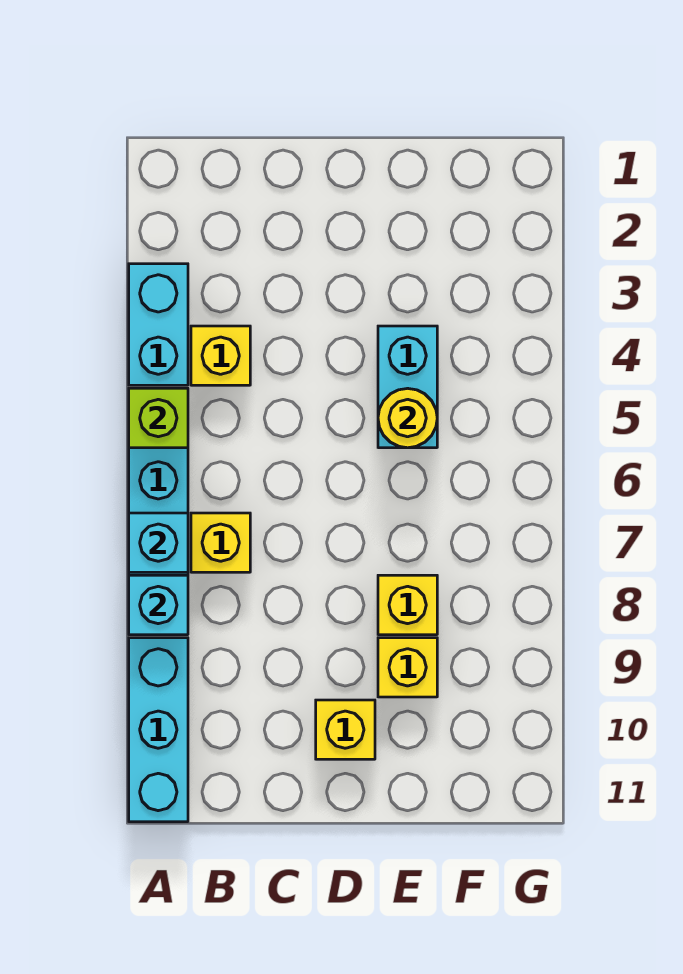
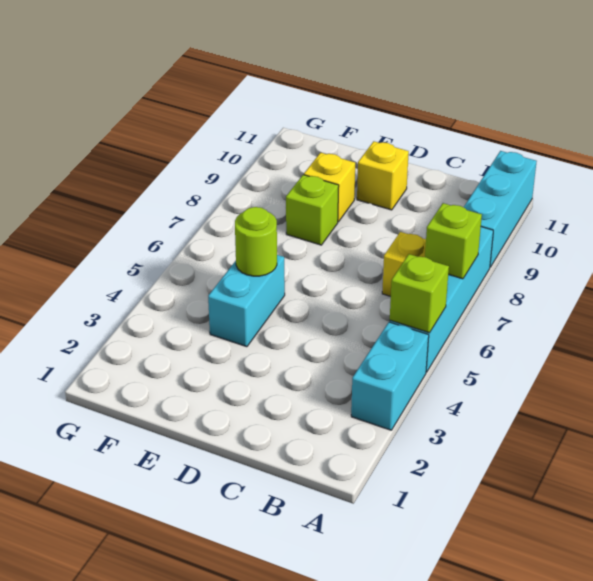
cyan brick A7 level 2 -> lime brick A7 level 2
cyan brick A8 level 2 -> none
yellow brick B4 level 1 -> none
yellow round brick E5 level 2 -> lime round brick E5 level 2
yellow brick E8 level 1 -> lime brick E8 level 1

